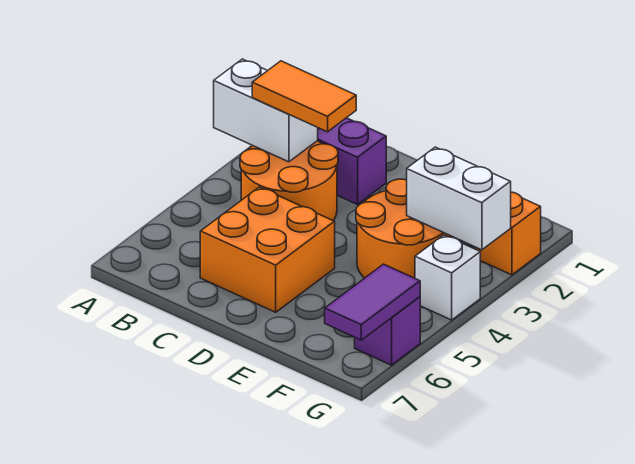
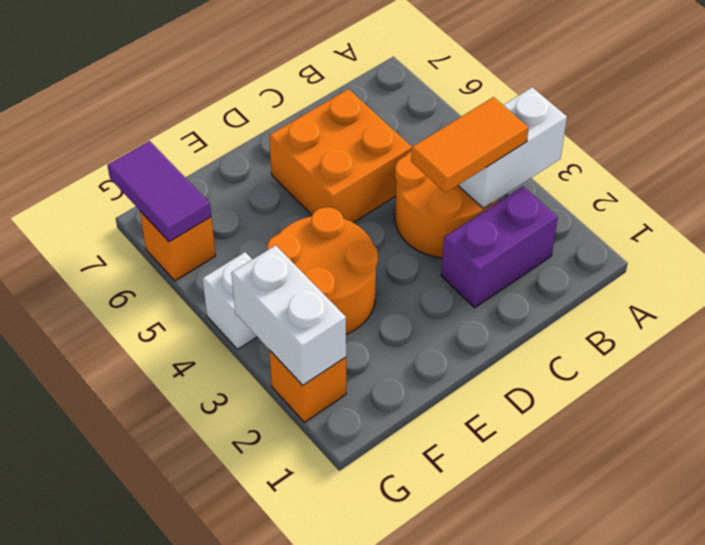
white brick F3:G3 level 2 -> white brick G2:G3 level 2
purple brick G6 level 1 -> orange brick G6 level 1

